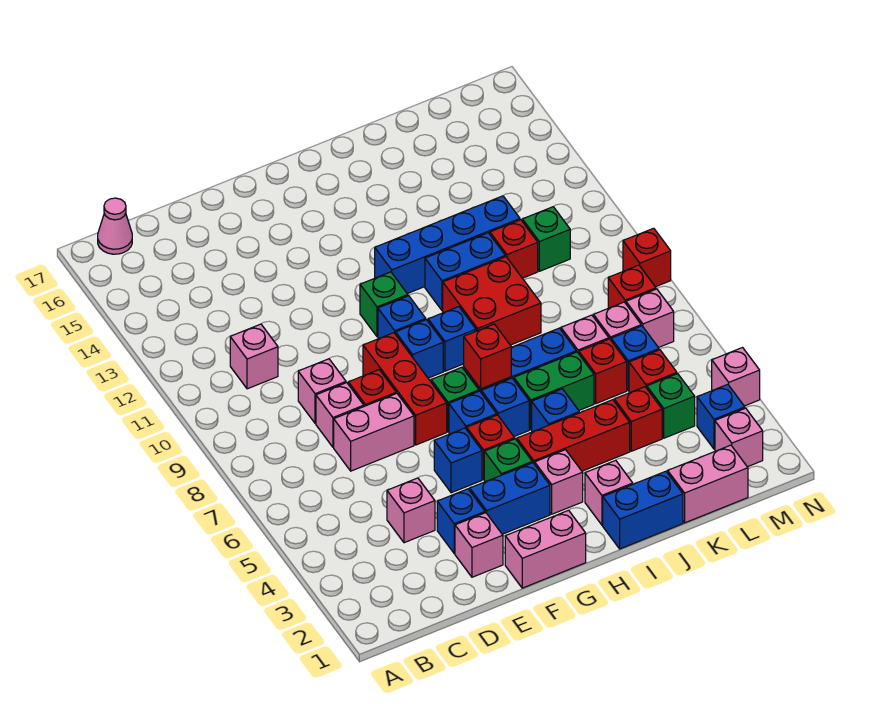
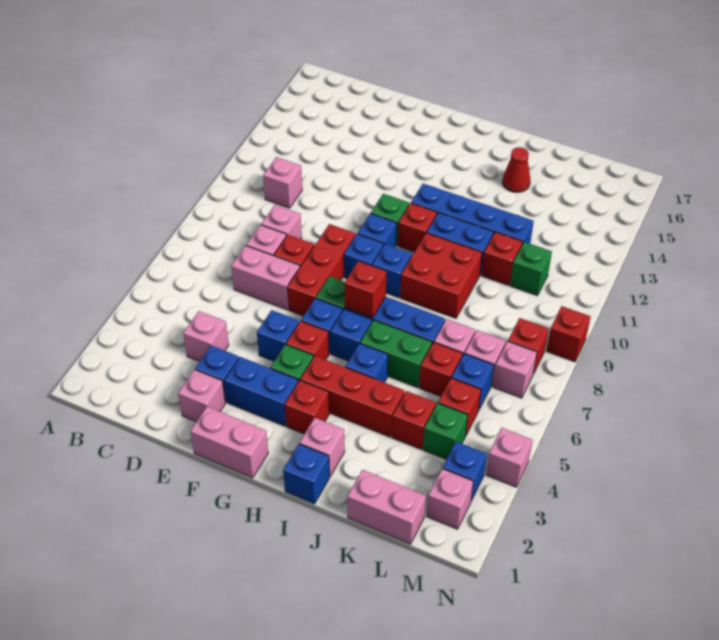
pink cone B17 level 1 -> none
pink brick H3 level 1 -> red brick H3 level 1
none -> red brick H11 level 1
blue brick I1:J1 level 1 -> blue brick I1 level 1
none -> red cone J15 level 1

